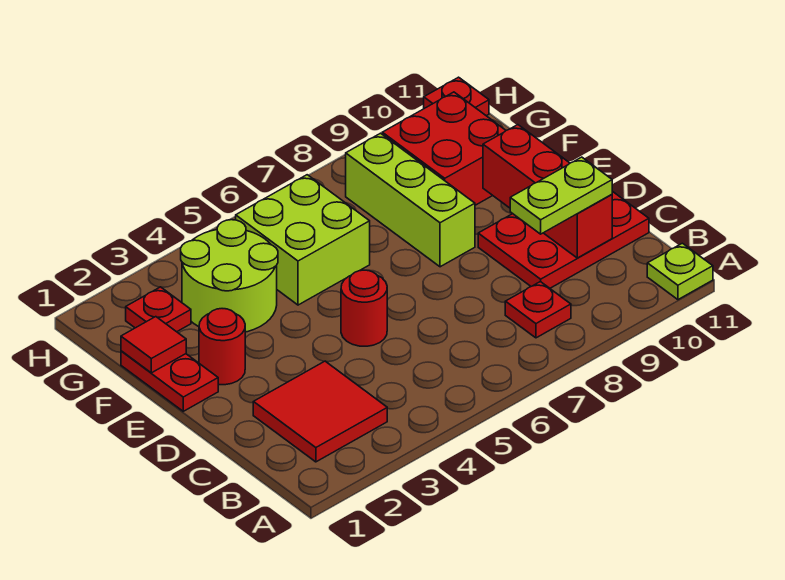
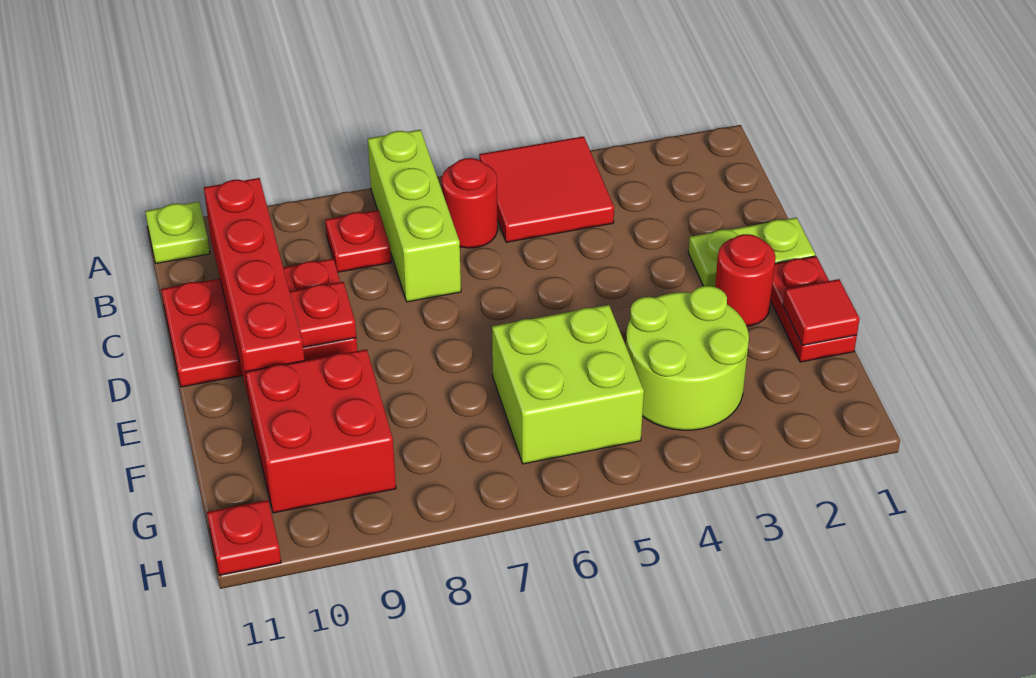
red tile B2:C3 level 1 -> red tile A4:B5 level 1
lime plate C9:C10 level 3 -> lime plate D1:D2 level 1
red brick C10:E10 level 2 -> red brick B10:E10 level 2
red round brick D5 level 1 -> red round brick B6 level 1
lime brick E8:G8 level 1 -> lime brick A7:C7 level 1
red plate G2 level 1 -> red plate D9 level 2

